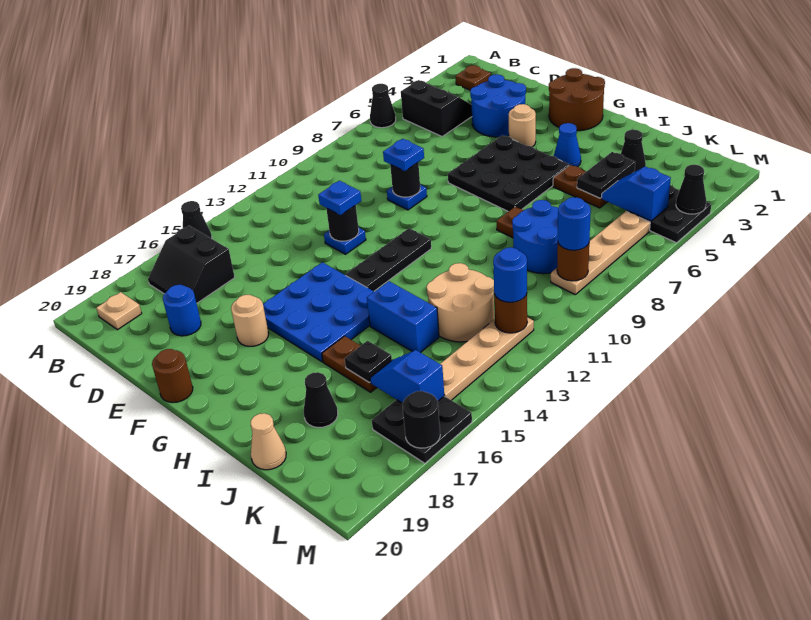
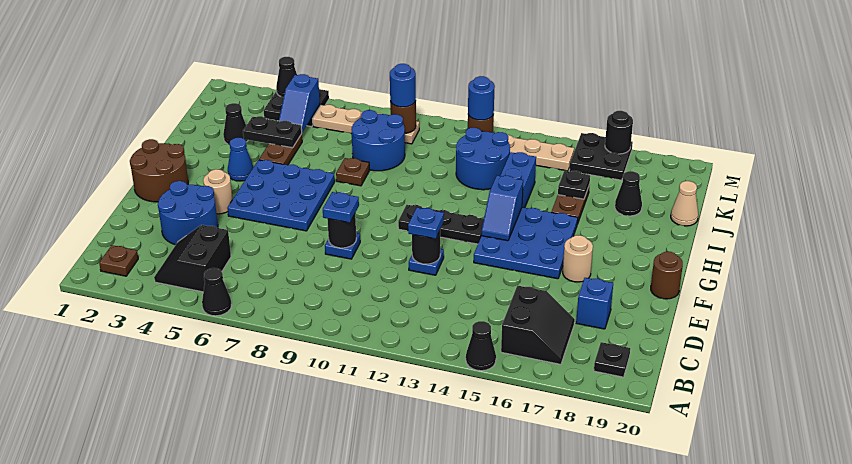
tan plate B19 level 1 -> black plate B19 level 1
blue round brick D18 level 1 -> blue brick D18 level 1
black plate F5:H7 level 1 -> blue plate F5:H7 level 1
tan round brick J12:K13 level 1 -> blue round brick J12:K13 level 1
blue slope K16:L16 level 2 top L -> blue slope G14:H14 level 2 top H

